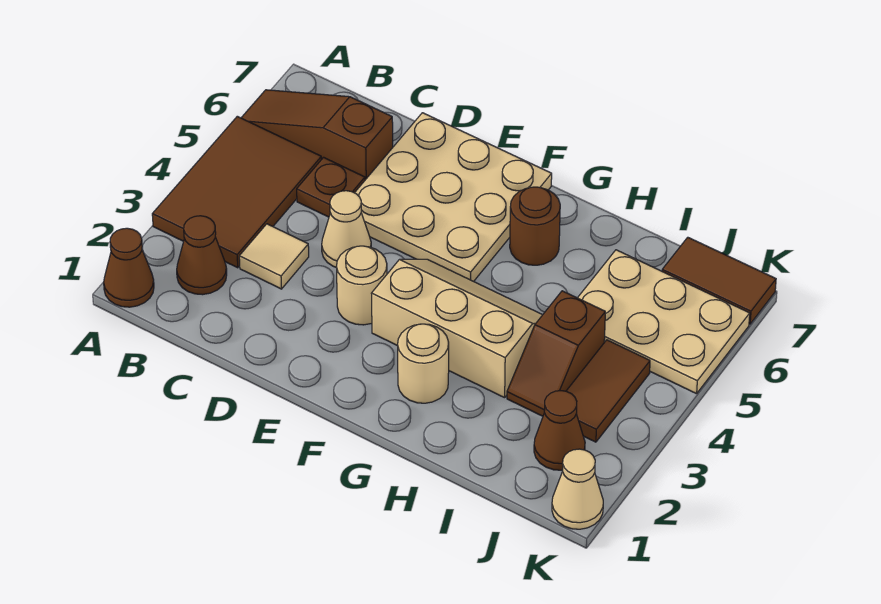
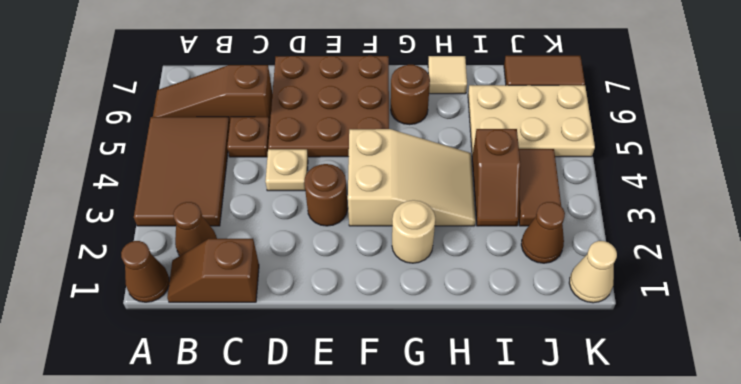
none -> brown slope B1:C1 level 1 top C
tan tile C3 level 1 -> tan tile H7 level 1
tan cone D4 level 1 -> tan plate D4 level 1
tan plate D5:F7 level 1 -> brown plate D5:F7 level 1
tan round brick E3 level 1 -> brown round brick E3 level 1
tan slope F3:H4 level 1 top 3 -> tan slope F3:H4 level 1 top F

